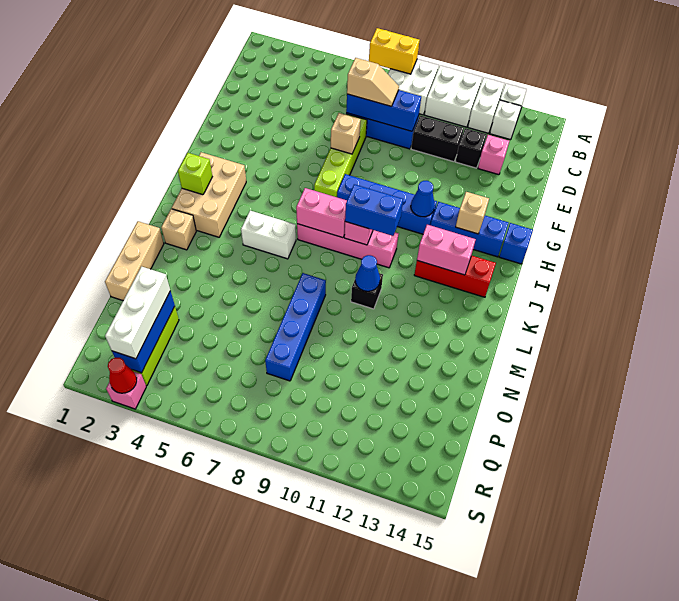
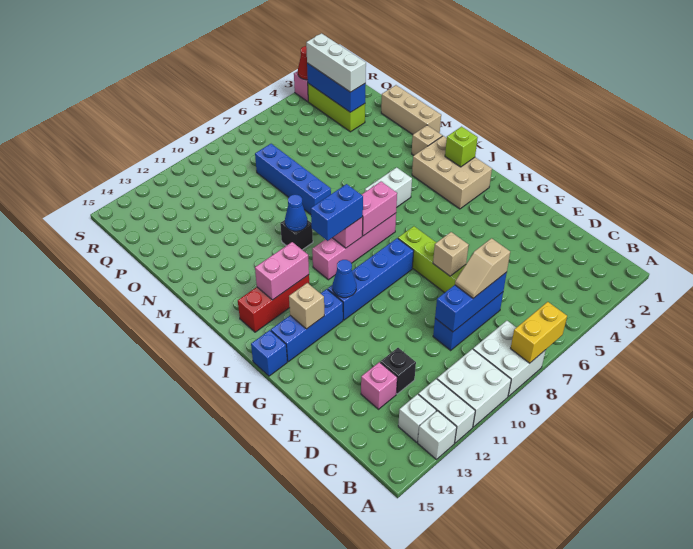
black brick D10:D11 level 1 -> none

